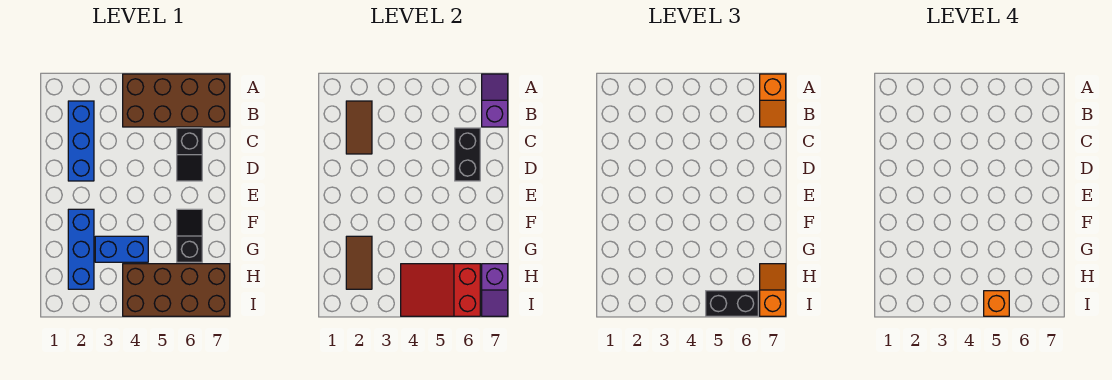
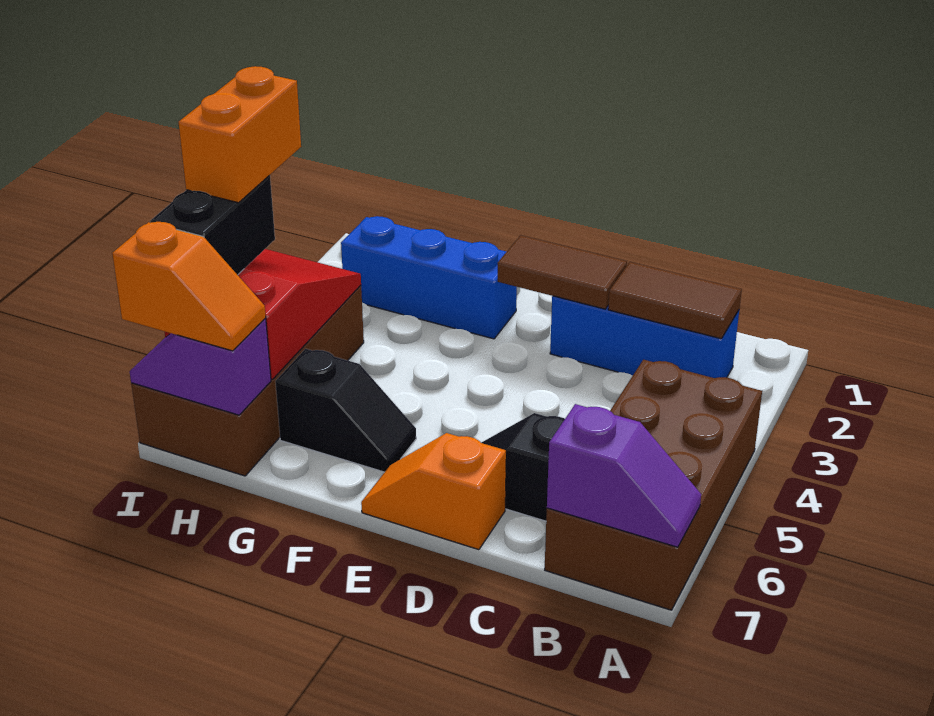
orange slope A7:B7 level 3 top A -> orange slope D7:E7 level 1 top D
black brick C6:D6 level 2 -> none
brown tile G2:H2 level 2 -> brown tile D2:E2 level 2
blue brick G3:G4 level 1 -> none
orange brick I5 level 4 -> orange brick I4:I5 level 4

